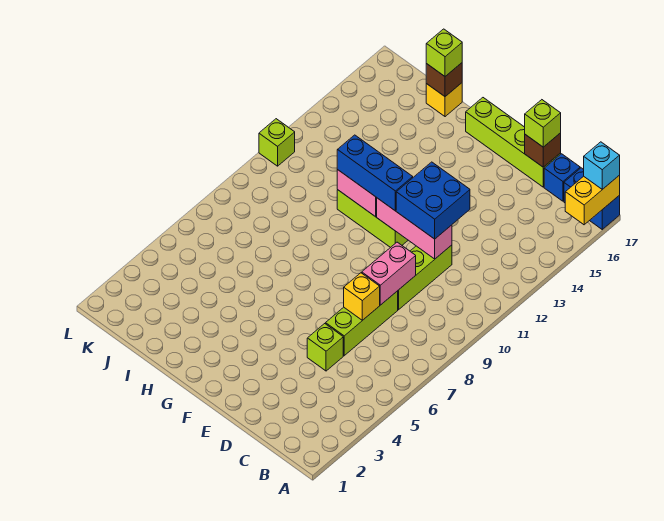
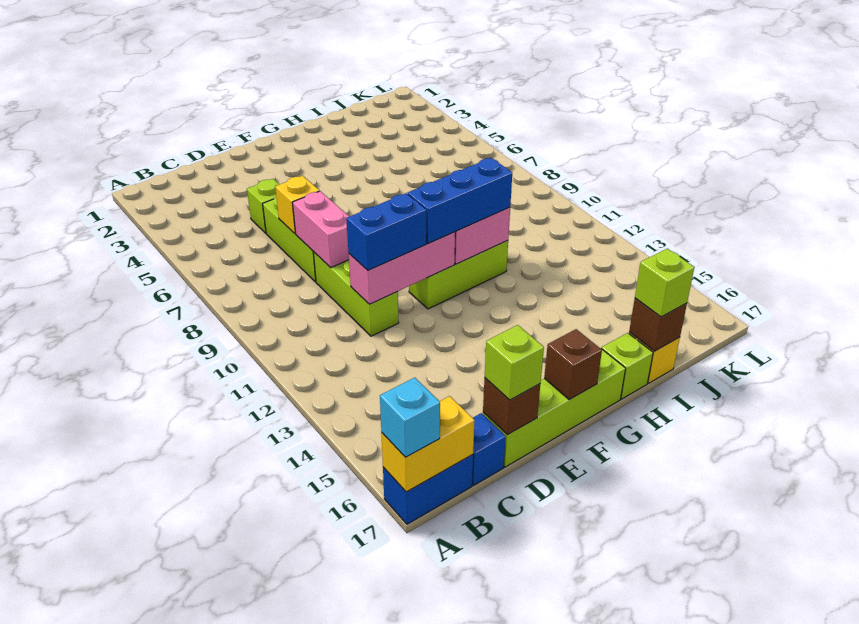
yellow brick A16:A17 level 2 -> yellow brick A17:B17 level 2
blue brick D11:E12 level 3 -> blue brick D11:E11 level 3
none -> brown brick F17 level 2
lime brick L11 level 1 -> lime brick H17 level 1

